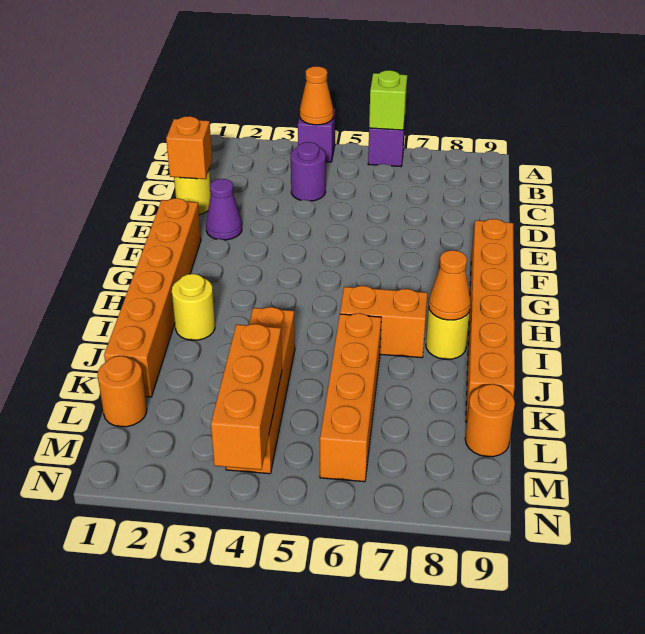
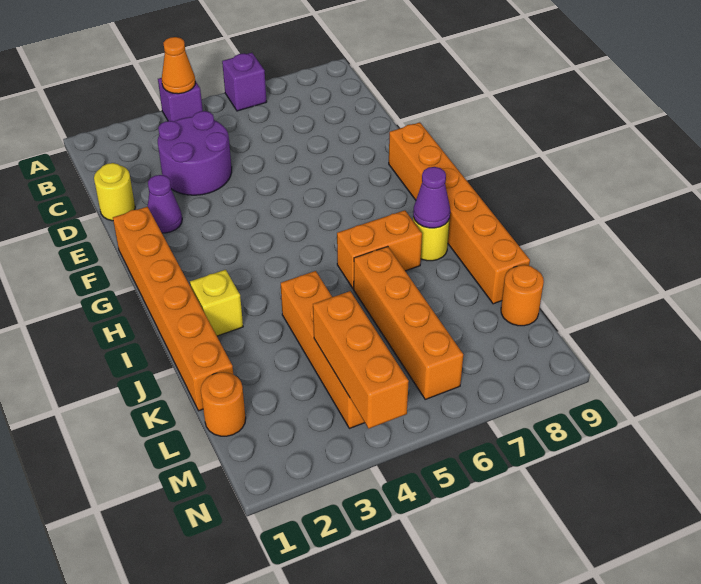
lime brick A6 level 2 -> none
purple round brick C4 level 1 -> purple round brick C3:D4 level 1
orange brick D1 level 2 -> none
yellow round brick I2 level 1 -> yellow brick I2 level 1
orange cone I8 level 2 -> purple cone I8 level 2

